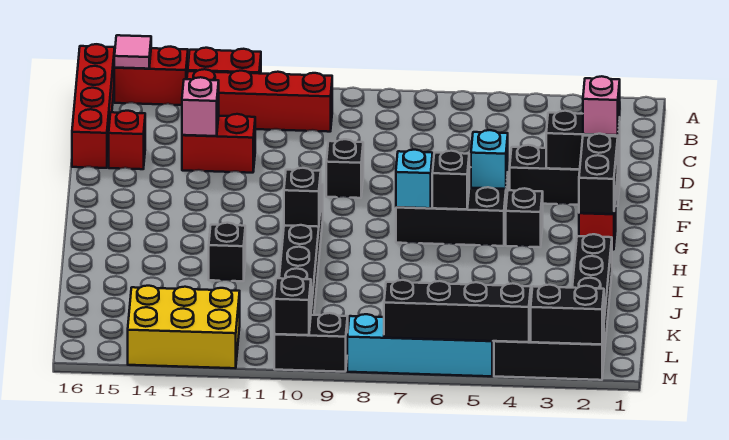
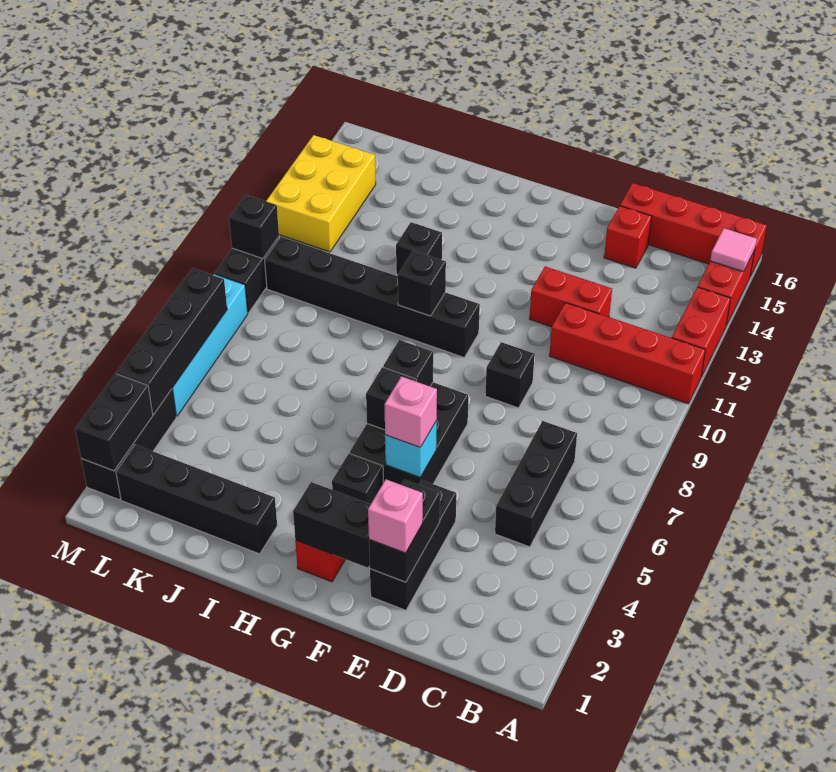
red brick B10:B13 level 1 -> red brick A11:D11 level 1
none -> black brick C5:C7 level 1
red brick D12:D13 level 1 -> red brick D12:E12 level 1
pink brick D13 level 2 -> pink brick F5 level 3
cyan brick G7 level 2 -> black brick G7 level 2

